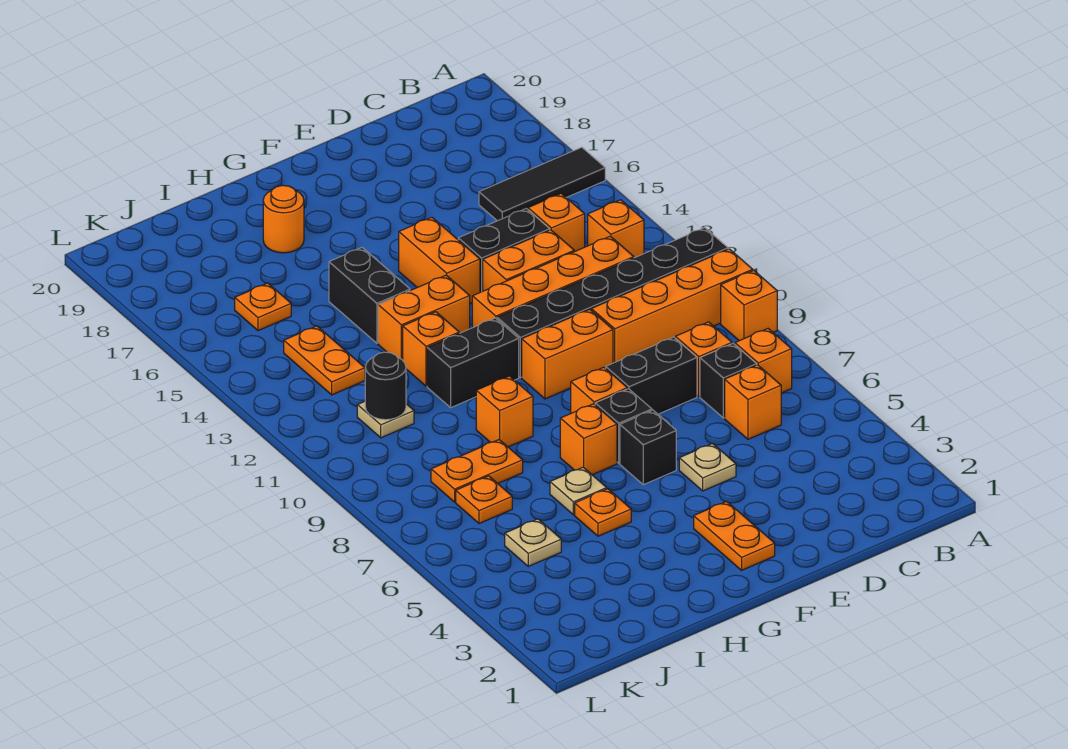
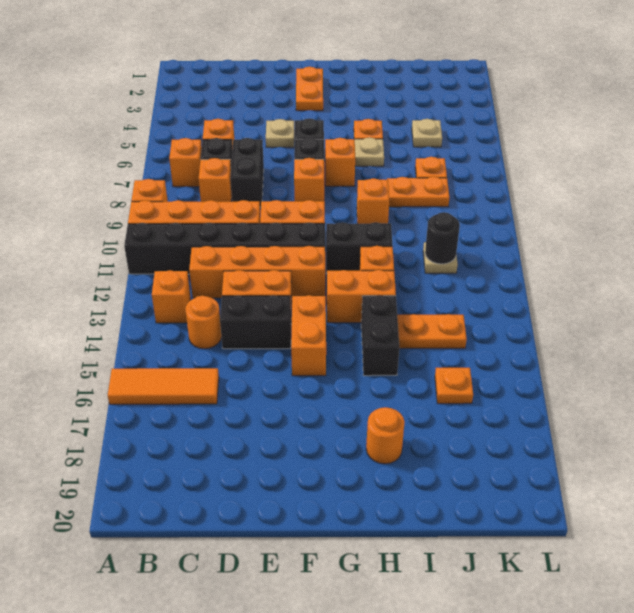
black tile A16:C16 level 1 -> orange tile A16:C16 level 1
orange brick C14 level 1 -> orange round brick C14 level 1
black brick D8:E8 level 1 -> black brick D7:D8 level 1
orange plate J13:J14 level 1 -> orange plate I14:J14 level 1

